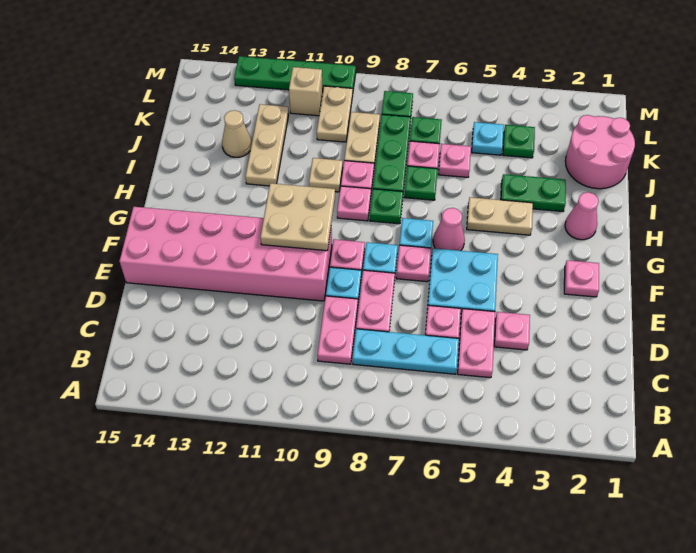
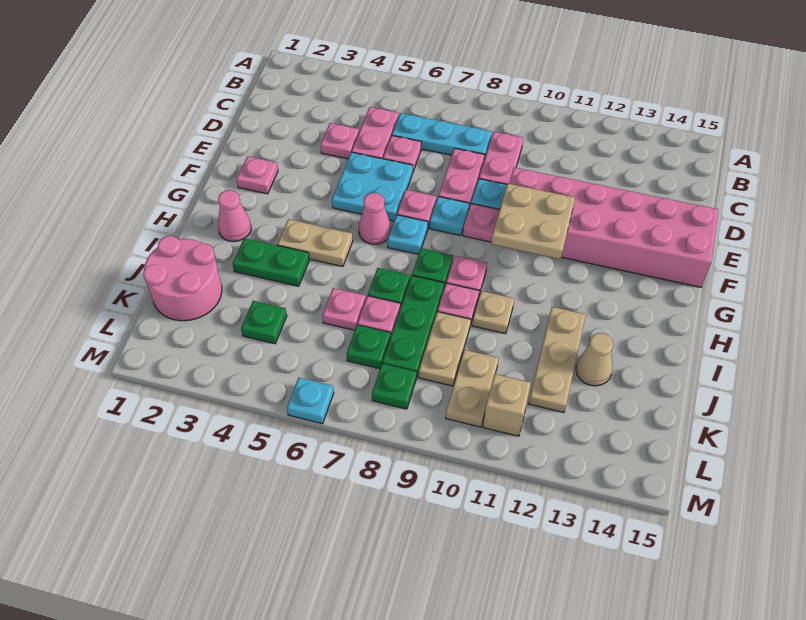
cyan plate K5 level 1 -> cyan plate M6 level 1
green plate M10:M13 level 1 -> none

